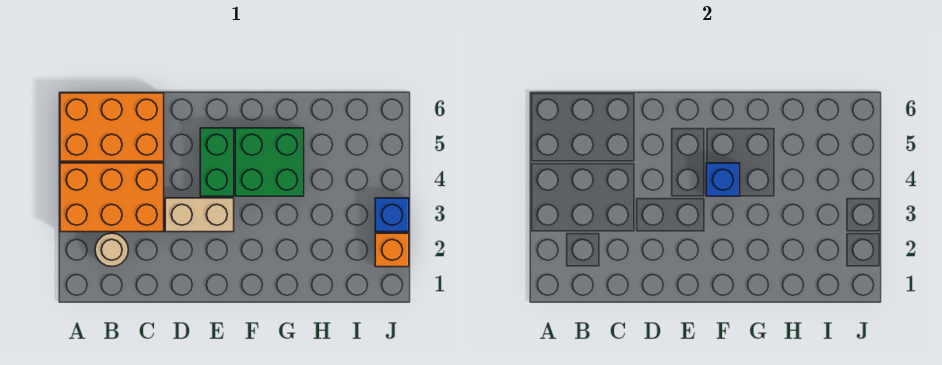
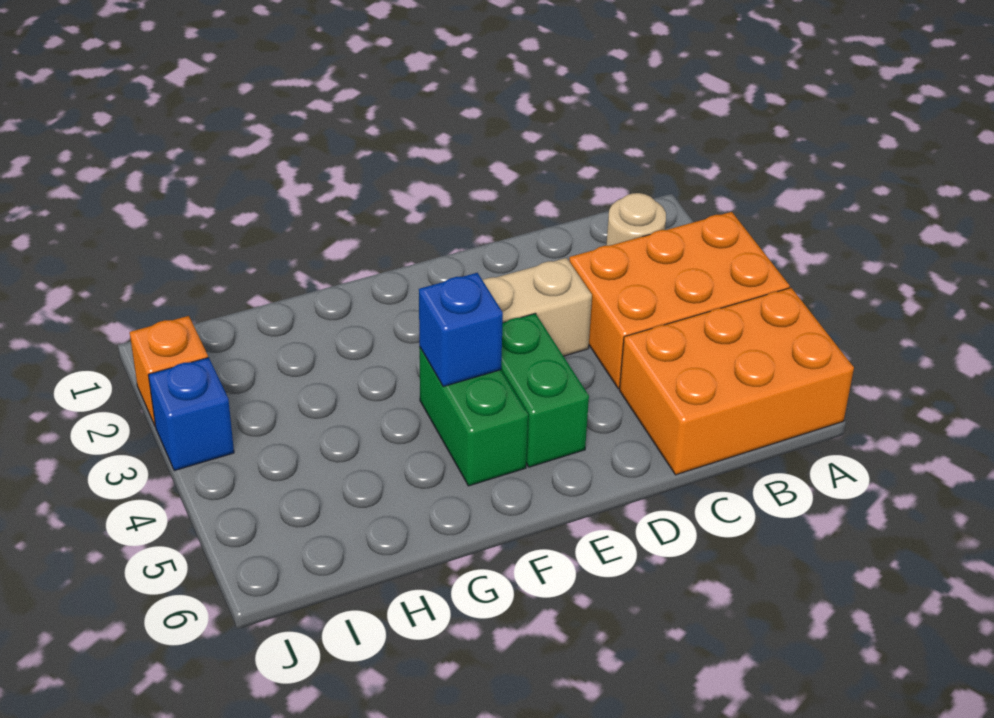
green brick F4:G5 level 1 -> green brick F4:F5 level 1

